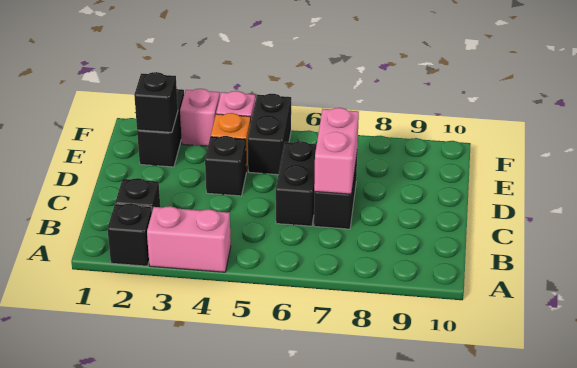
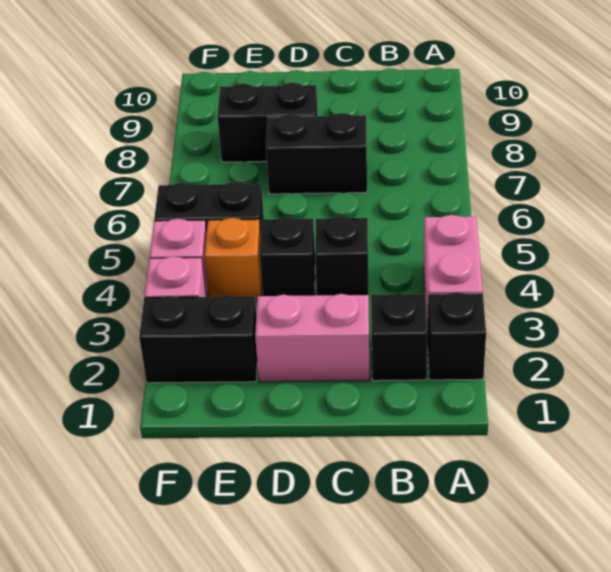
black brick C6:D6 level 1 -> black brick D8:E8 level 1
pink brick C7:D7 level 2 -> pink brick C2:D2 level 1
black brick E2 level 2 -> black brick C4 level 1

